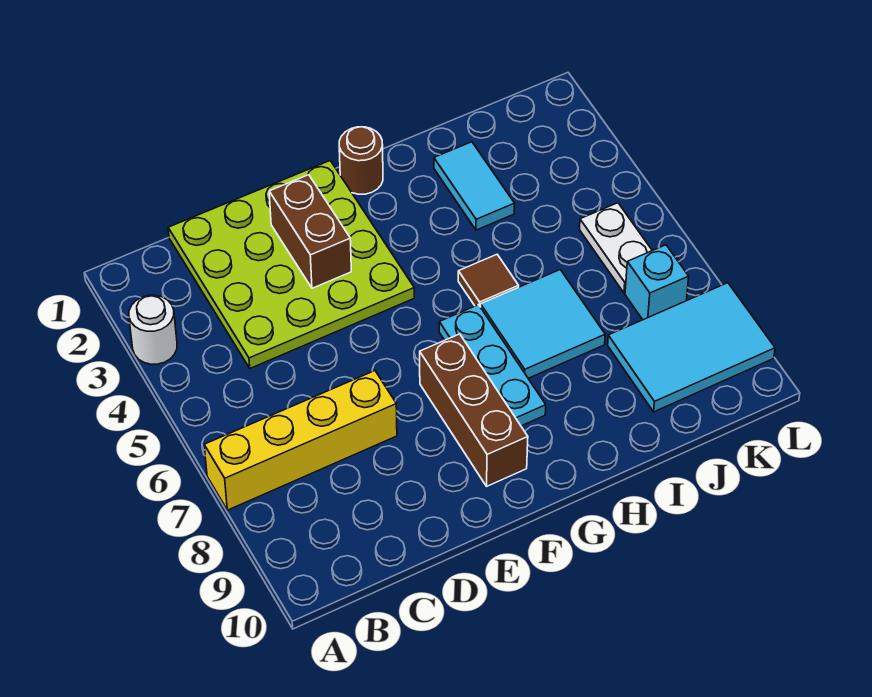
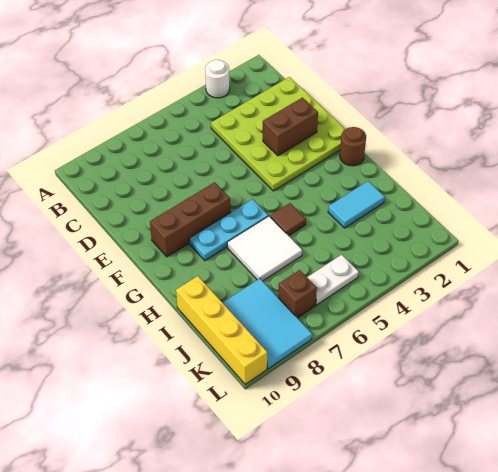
yellow brick A7:D7 level 1 -> yellow brick I10:L10 level 1
cyan tile H6:I7 level 1 -> white tile H6:I7 level 1
cyan brick K7 level 1 -> brown brick K7 level 1

